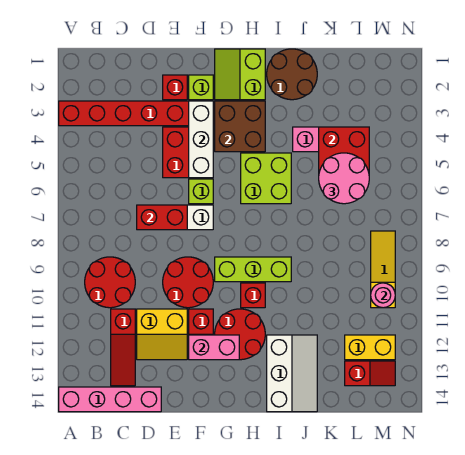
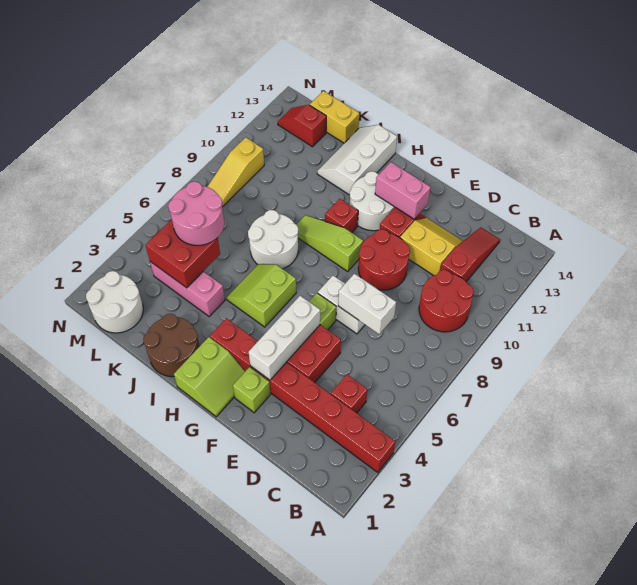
pink brick A14:D14 level 1 -> none
red brick D7:E7 level 2 -> white brick D7:E7 level 2
red brick E2 level 1 -> red brick C4 level 1
brown brick G3:H4 level 2 -> none
lime brick G9:I9 level 1 -> lime slope G9:I9 level 1 top G
red round brick G11:H12 level 1 -> white round brick G11:H12 level 1
lime brick H5:I6 level 1 -> lime slope H5:I6 level 1 top H
none -> white round brick I7:J8 level 1
none -> white round brick L1:M2 level 1
yellow brick L12:M12 level 1 -> yellow brick K14:L14 level 1
pink round brick M10 level 2 -> none

